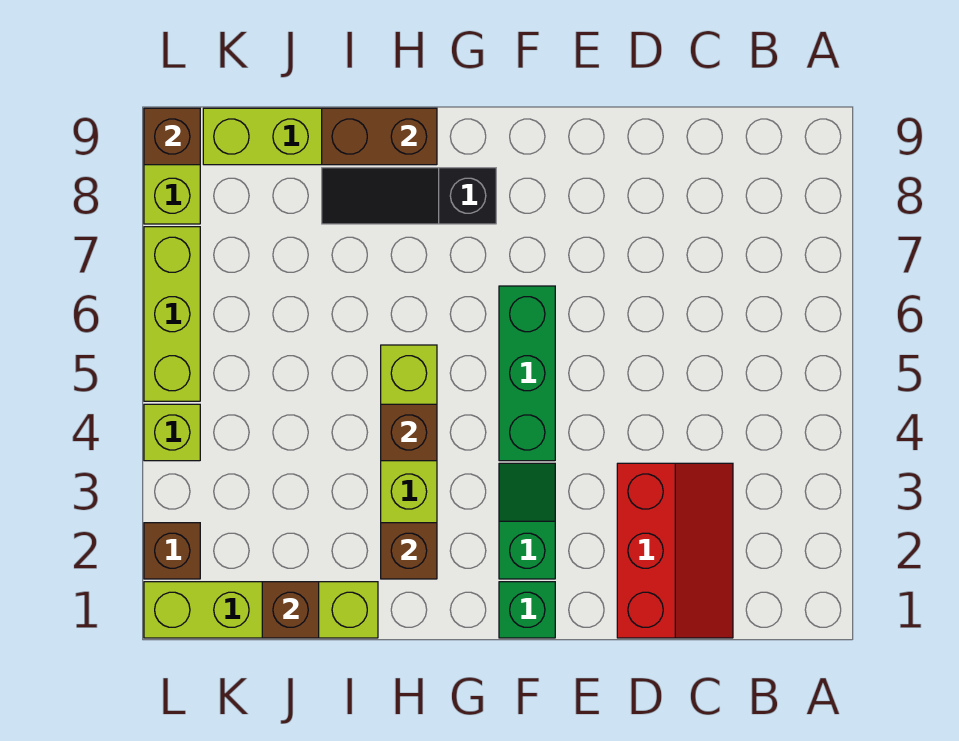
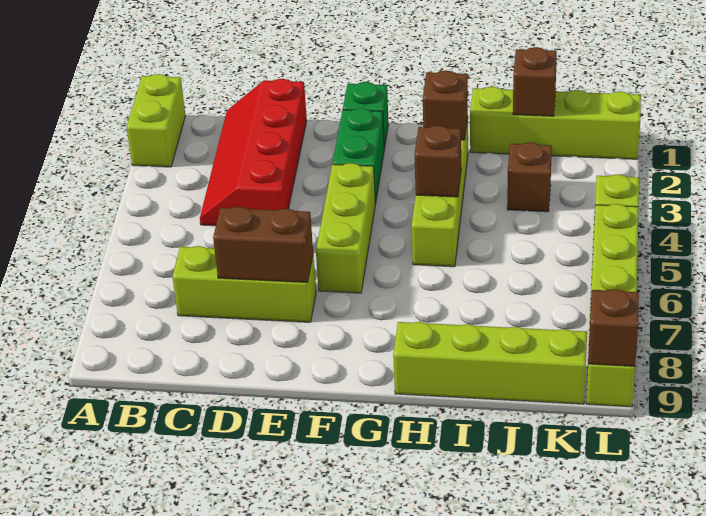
none -> lime brick A1:A2 level 1
red slope C1:D3 level 1 top D -> red slope C1:D4 level 1 top D
none -> lime brick C7:E7 level 1
green slope F2:F3 level 1 top 2 -> green brick F2:F3 level 1
green brick F4:F6 level 1 -> lime brick F4:F6 level 1
black slope G8:I8 level 1 top G -> none
brown brick H9:I9 level 2 -> brown brick D7:E7 level 2
brown brick L2 level 1 -> brown brick J3 level 1

